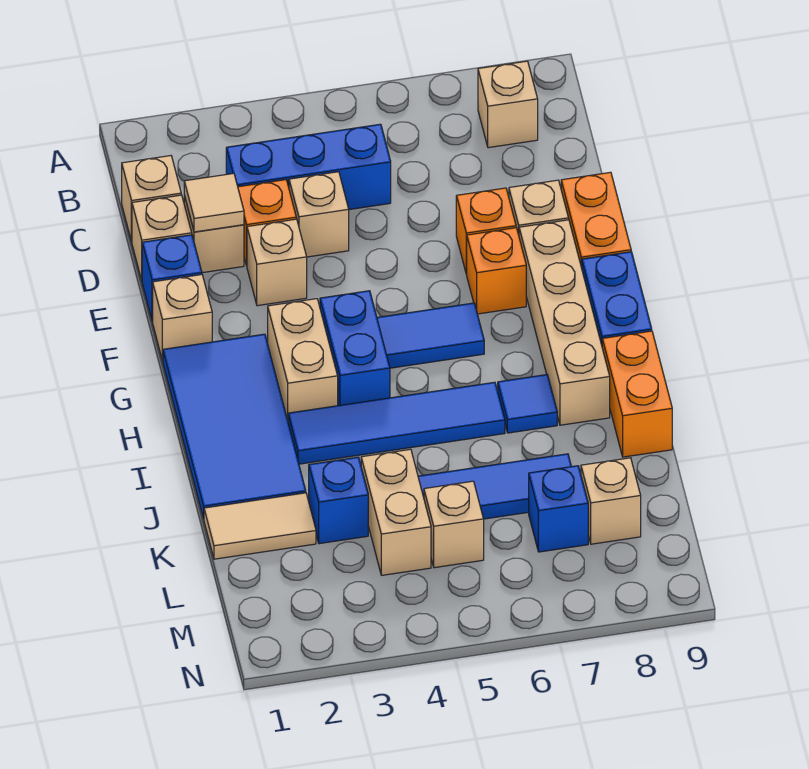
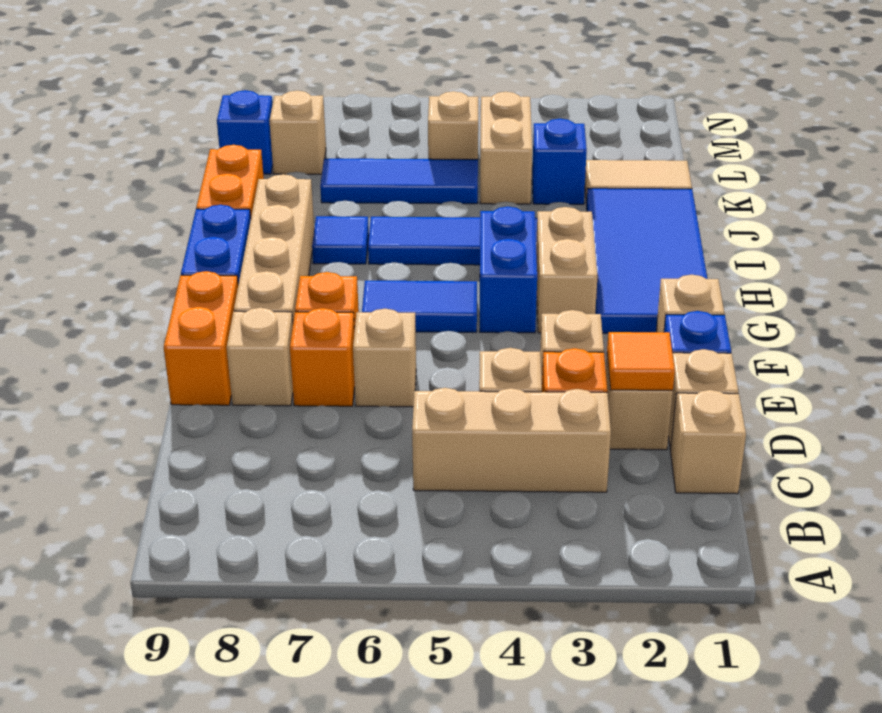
tan brick B8 level 1 -> tan brick E6 level 1
blue brick C3:C5 level 1 -> tan brick C3:C5 level 1
tan tile D2 level 2 -> orange tile D2 level 2
blue brick L7 level 1 -> blue brick L9 level 1

